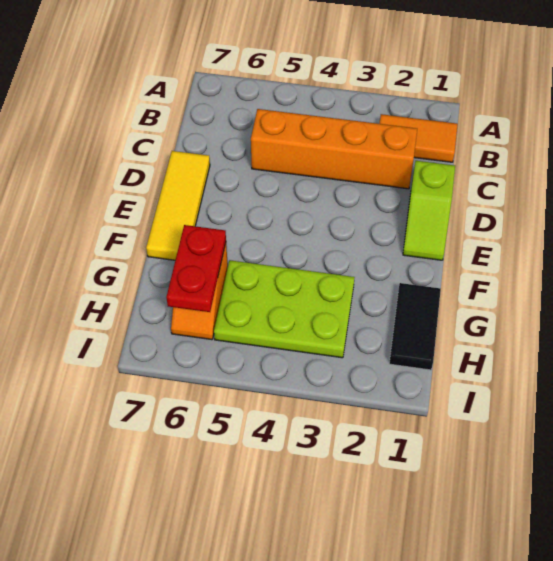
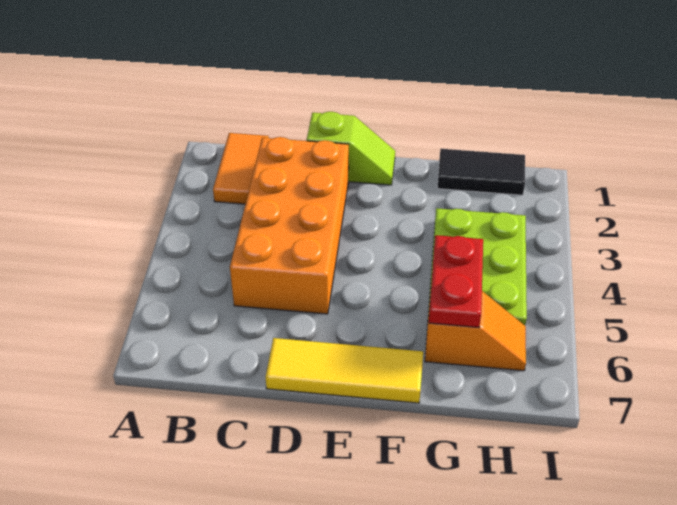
orange brick C2:C5 level 1 -> orange brick C2:D5 level 1
red plate G6:H6 level 2 -> red plate G5:G6 level 2

